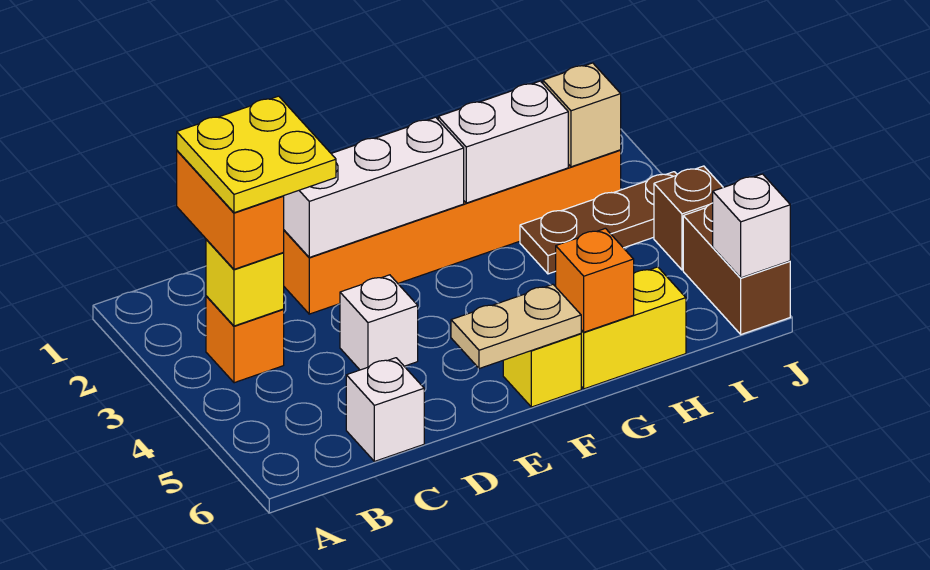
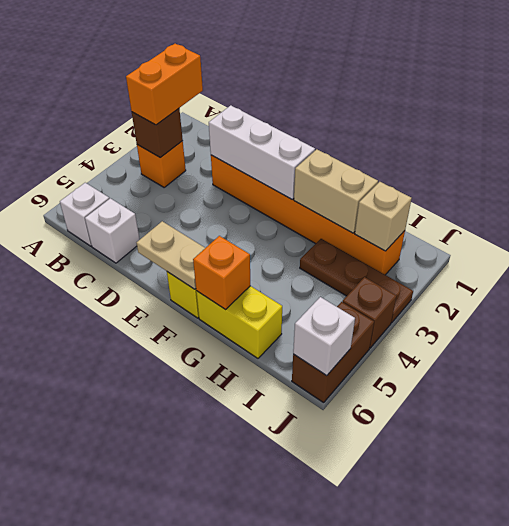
yellow plate B2:C3 level 4 -> none
yellow brick B3 level 2 -> brown brick B3 level 2
white brick D4 level 1 -> white brick B6 level 1
white brick G2:H2 level 2 -> tan brick G2:H2 level 2

